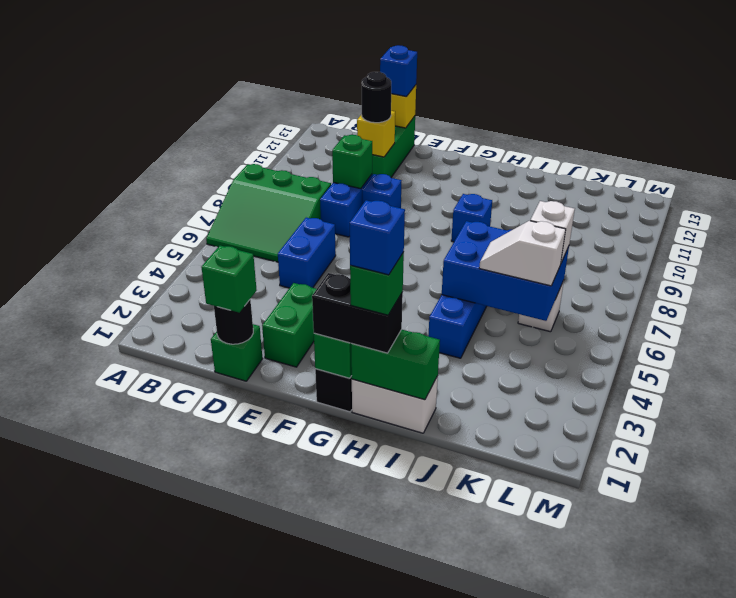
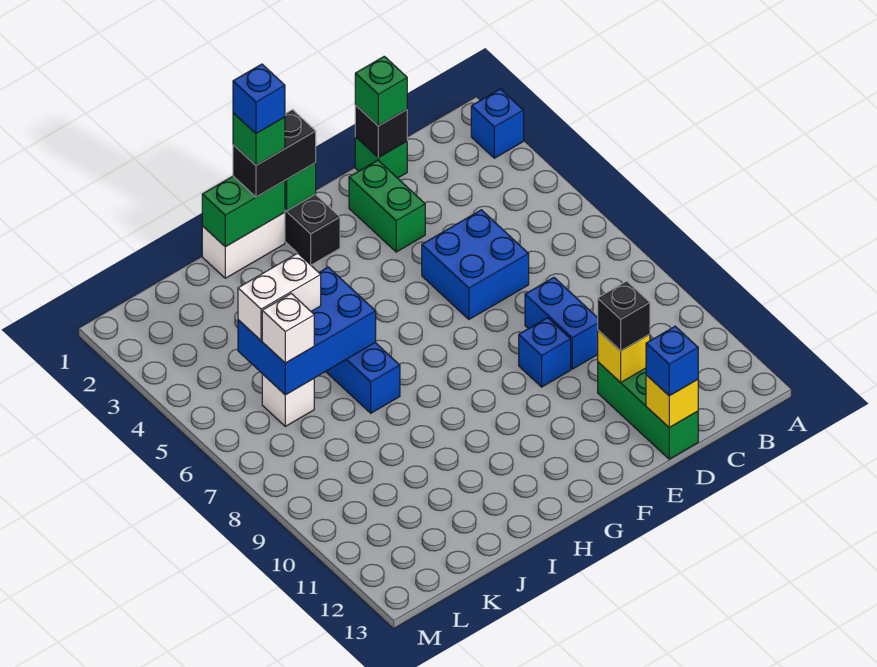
green slope A6:C8 level 1 top 8 -> none
black round brick D1 level 2 -> black brick D1 level 2
blue brick D5:D6 level 1 -> blue brick D5:E6 level 1
green brick D9 level 2 -> none
black round brick D11 level 3 -> black brick D11 level 3
blue brick H9 level 1 -> blue brick A2 level 1
white slope J5:K5 level 3 top K -> white brick J5:K5 level 3

